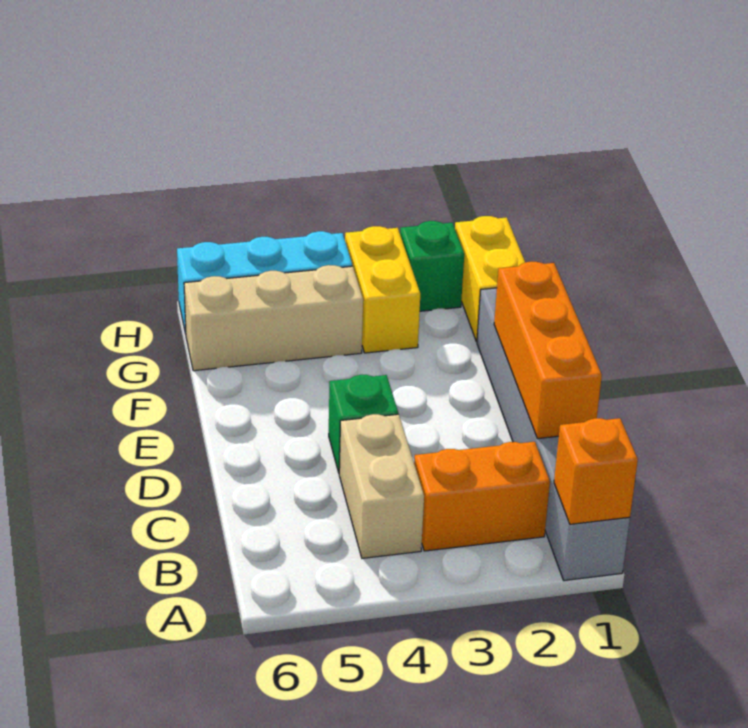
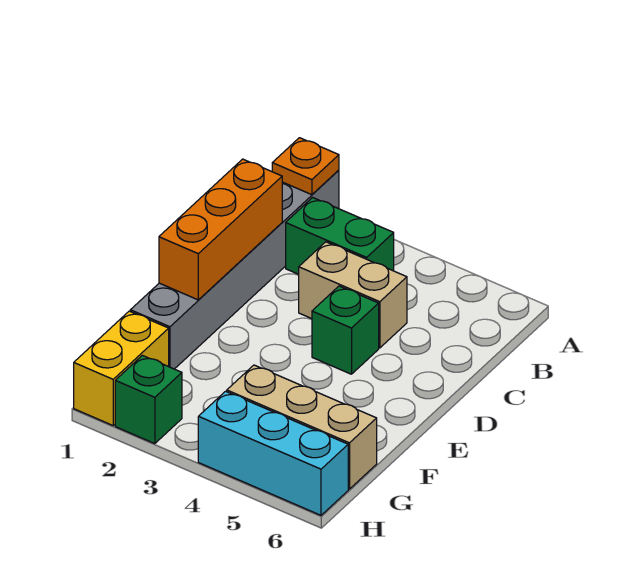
orange brick A1 level 2 -> orange plate A1 level 2
orange brick B2:B3 level 1 -> green brick B2:B3 level 1
tan brick B4:C4 level 1 -> tan brick C3:C4 level 1
yellow brick G3:H3 level 1 -> none

